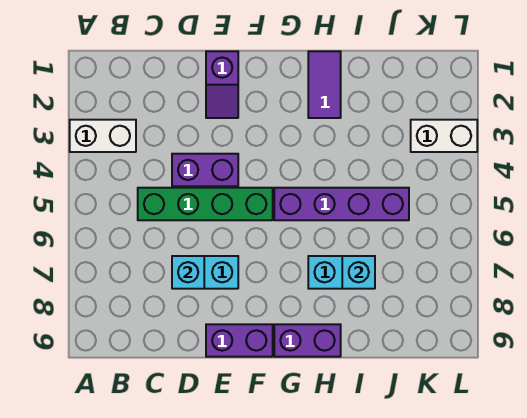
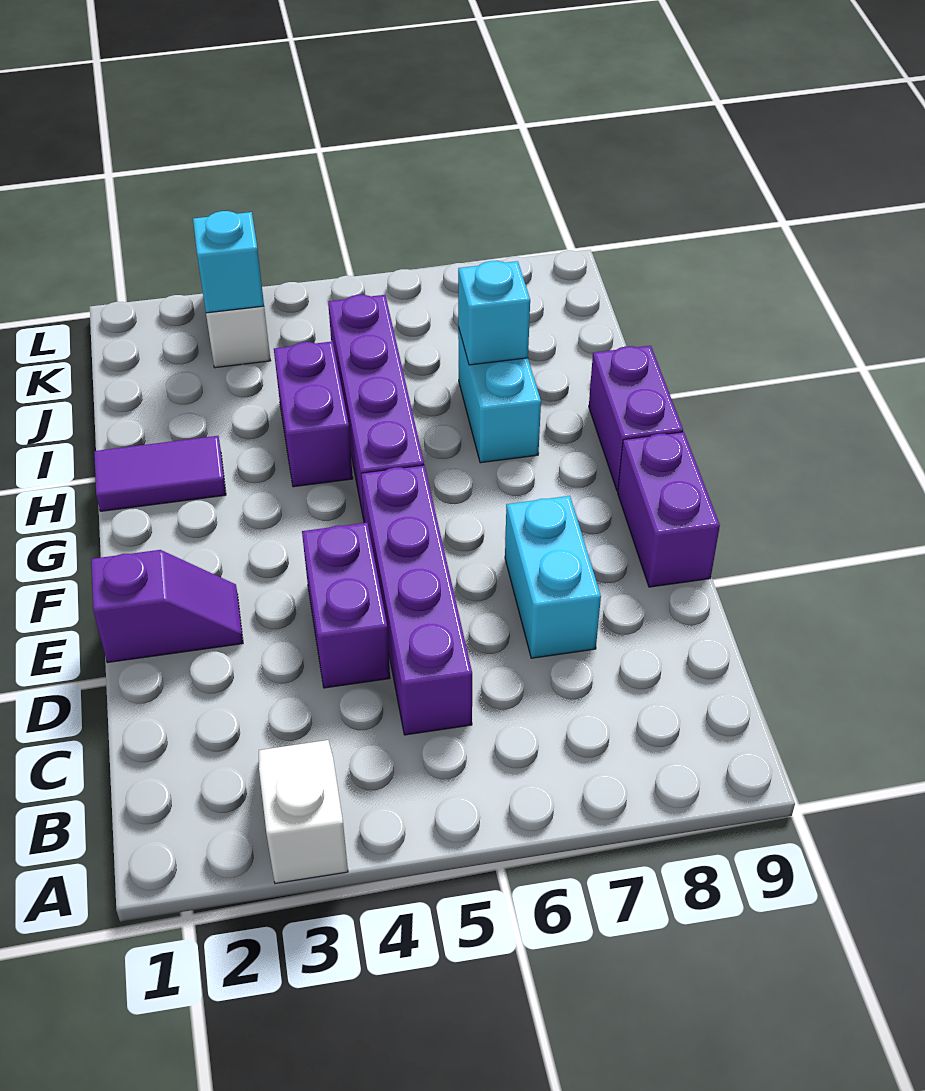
white brick A3:B3 level 1 -> white slope A3:B3 level 1 top A
green brick C5:F5 level 1 -> purple brick C5:F5 level 1
cyan brick D7 level 2 -> cyan brick K3 level 2
none -> purple brick H4:I4 level 1

